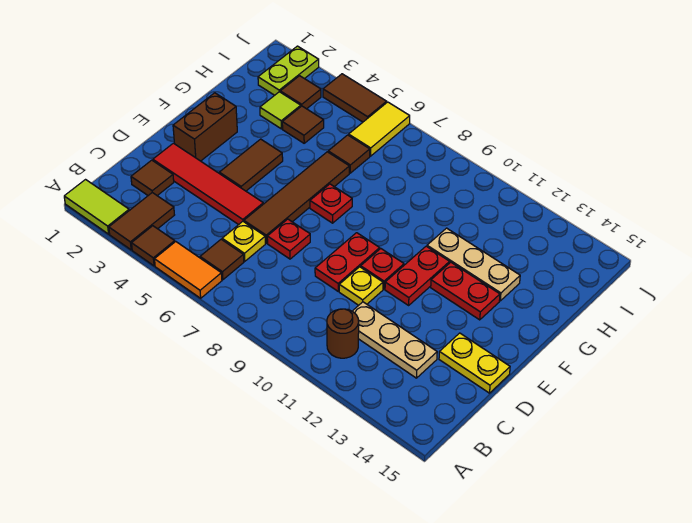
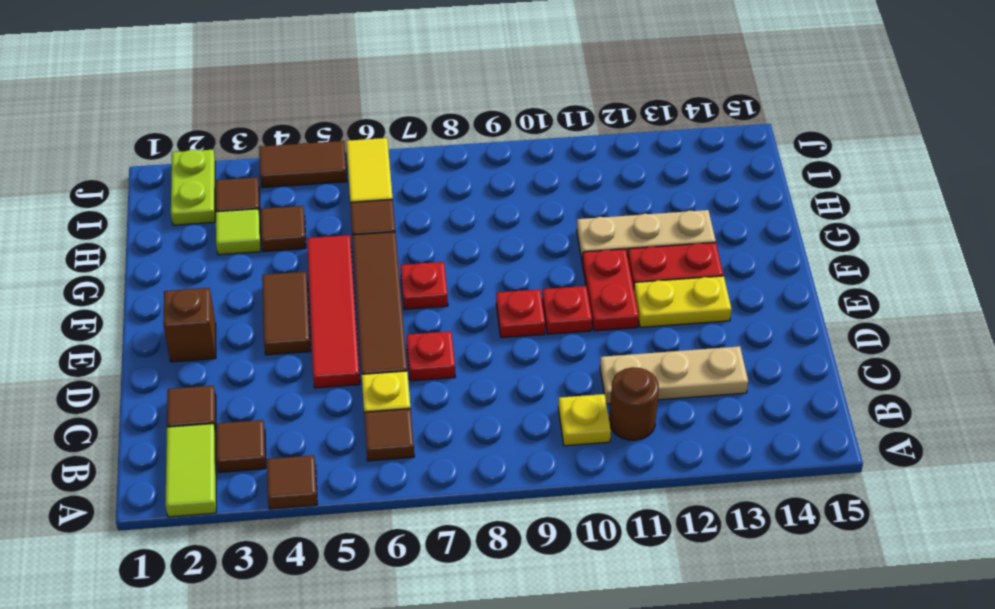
lime tile A1:A2 level 1 -> lime tile A2:B2 level 1
brown tile A3:B3 level 1 -> brown tile B3 level 1
orange tile A5:A6 level 1 -> none
red tile D2:D5 level 1 -> red tile D5:G5 level 1
red plate D9:E9 level 1 -> red plate E9 level 1
yellow plate D10 level 1 -> yellow plate B10 level 1
yellow plate D14:D15 level 1 -> yellow plate E12:E13 level 1
brown brick E2:F2 level 1 -> brown brick E2 level 1

